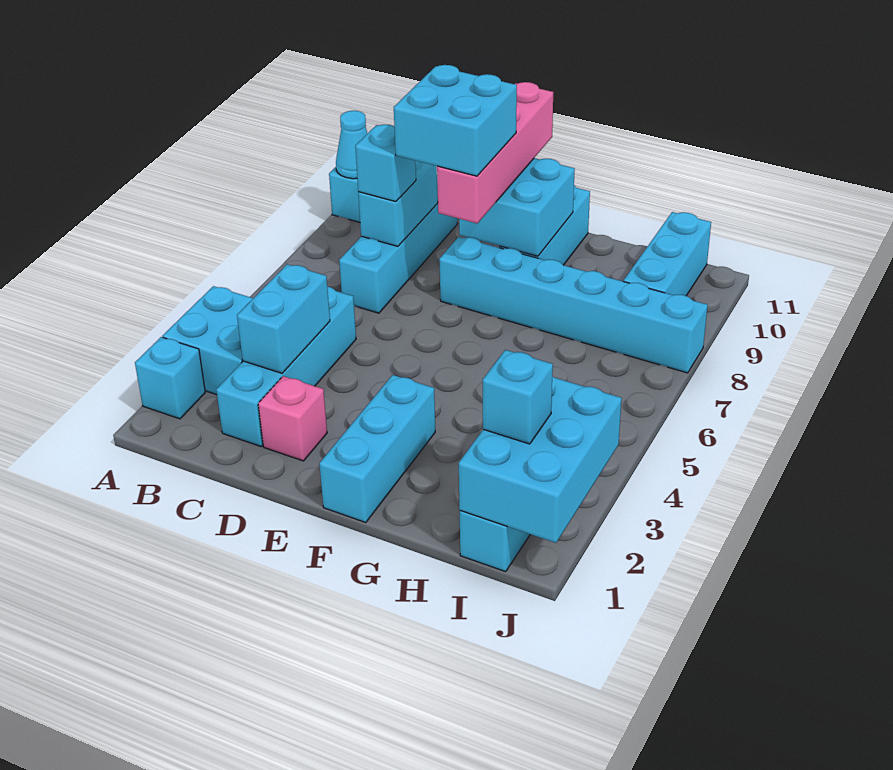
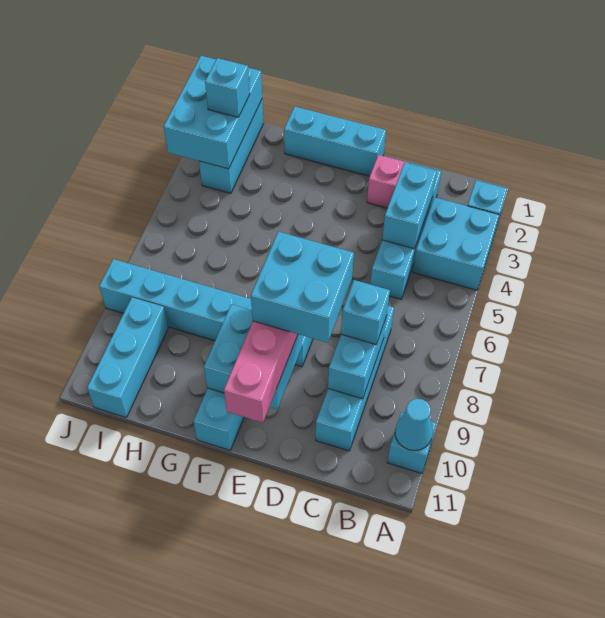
cyan brick F1:F3 level 1 -> cyan brick E1:G1 level 1

